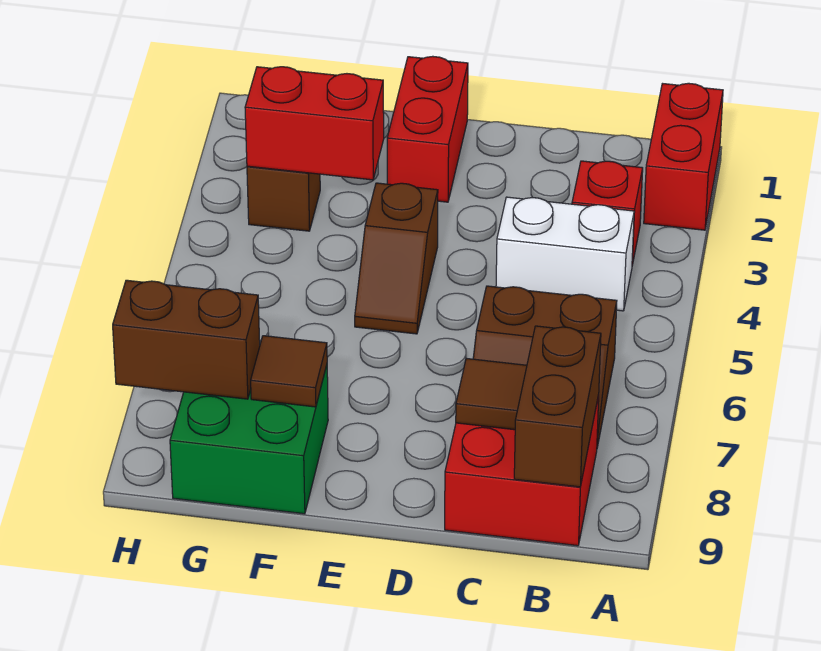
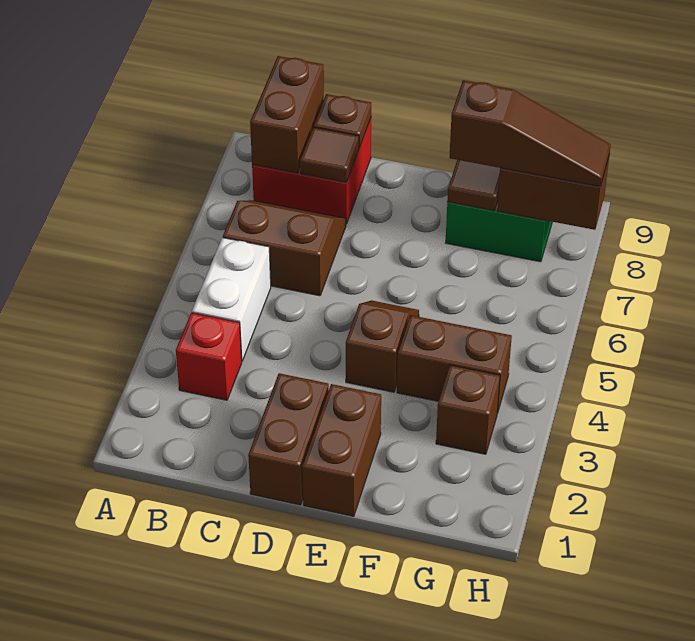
red brick A1:A2 level 1 -> none
white brick B4:C4 level 1 -> white brick B4:B5 level 1
none -> brown plate C9 level 2
none -> brown brick D1:D2 level 1
red brick E1:E2 level 1 -> brown brick E1:E2 level 1
red brick F3:G3 level 2 -> none
none -> brown brick F4:G4 level 1
none -> brown slope F8:H8 level 3 top F

